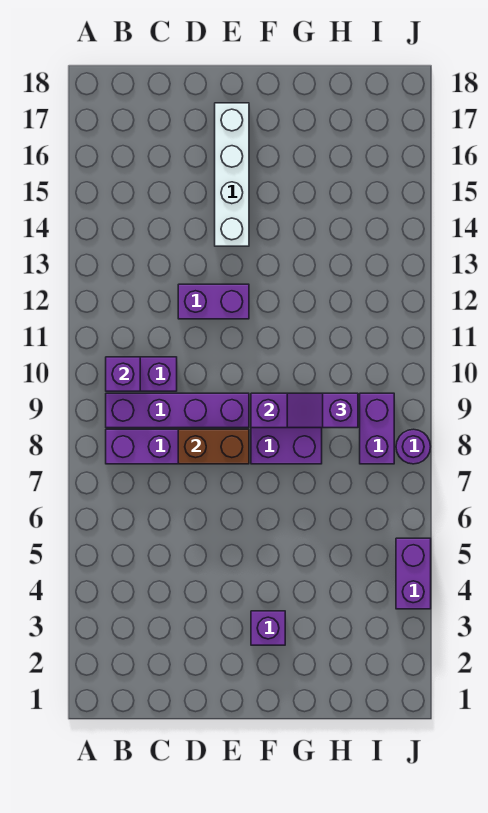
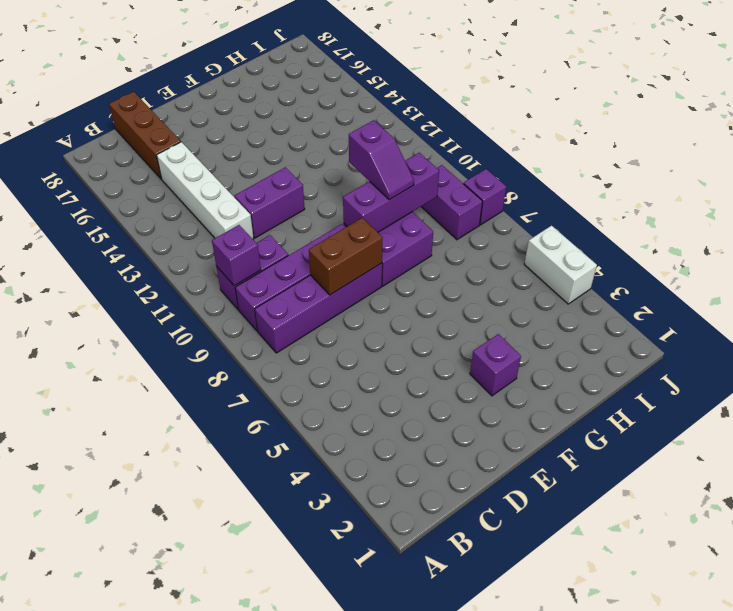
none -> brown brick C16:C18 level 1
white brick E14:E17 level 1 -> white brick C12:C15 level 1
purple slope G9:H9 level 3 top H -> purple slope G9:G10 level 3 top 10
purple brick J4:J5 level 1 -> white brick J4:J5 level 1
purple round brick J8 level 1 -> purple brick J8 level 1

